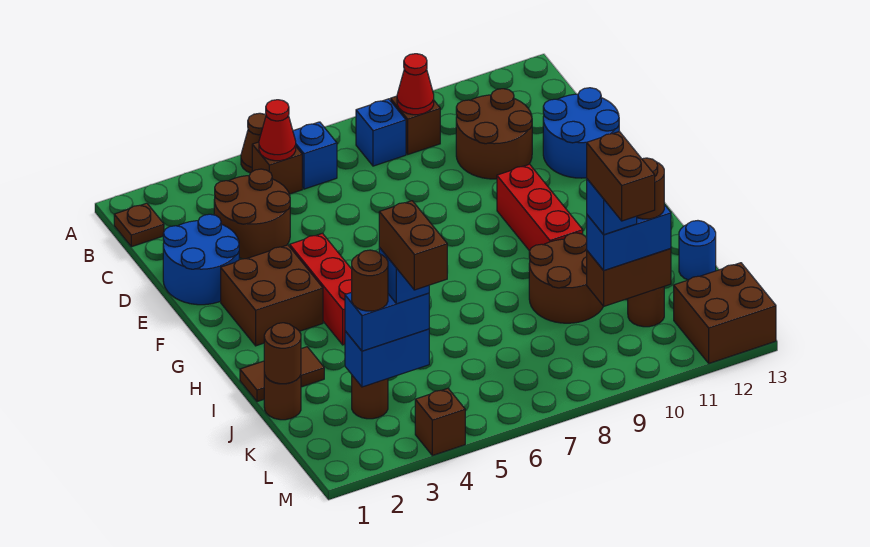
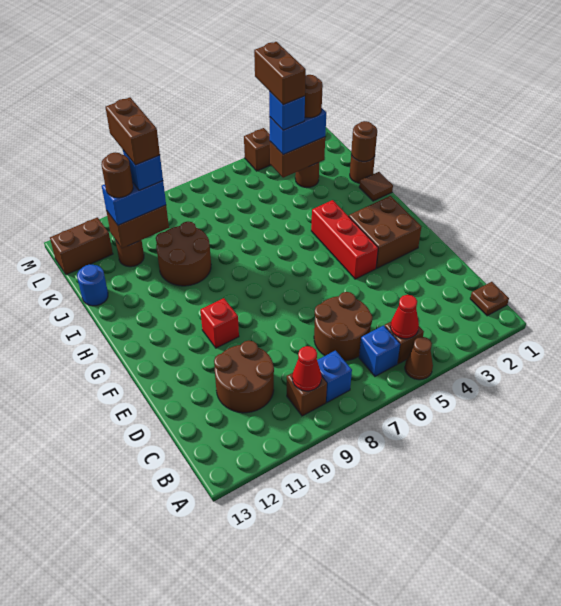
brown round brick C3:D4 level 1 -> brown round brick C6:D7 level 1
blue round brick D1:E2 level 1 -> none
blue round brick D12:E13 level 1 -> none
red brick F10:H10 level 1 -> red brick F10 level 1
brown tile I1:I2 level 1 -> brown tile I1 level 1
blue brick K3:K4 level 2 -> brown brick K3:K4 level 2
brown brick L12:M13 level 1 -> brown brick L12:L13 level 1

